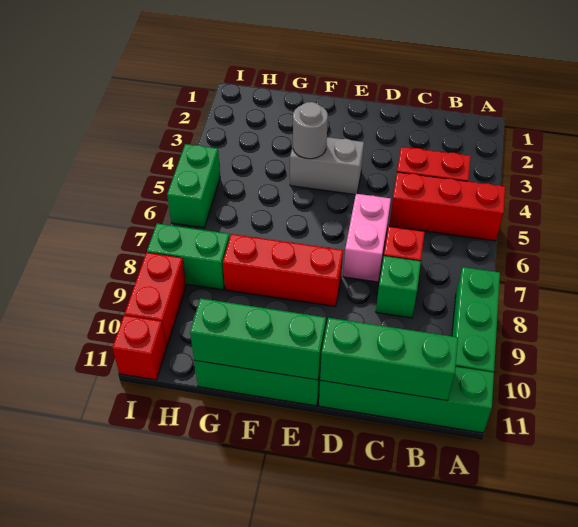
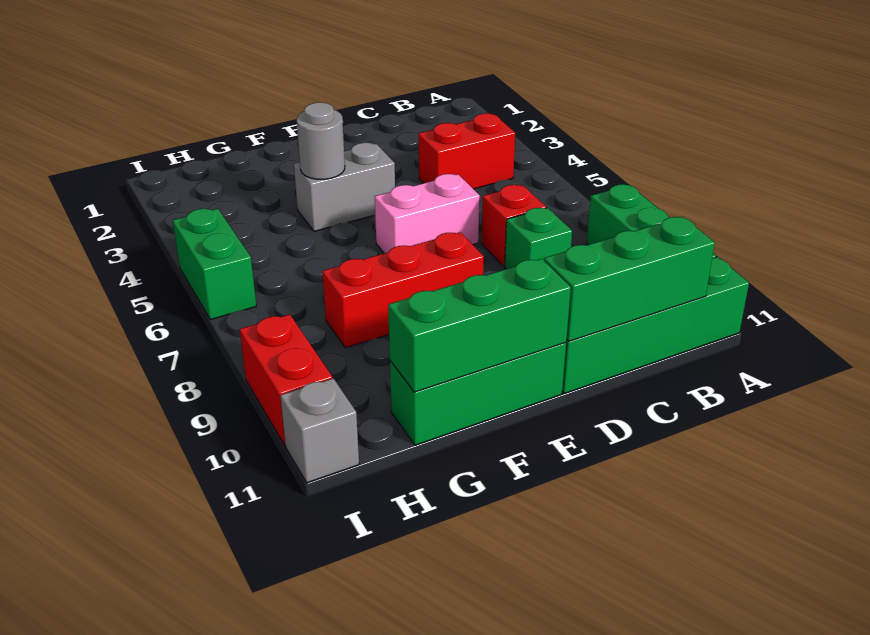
red brick A5:C5 level 1 -> none
pink brick D6:D7 level 1 -> pink brick D6:E6 level 1
green brick H8:I8 level 1 -> none
red brick I11 level 1 -> grey brick I11 level 1

